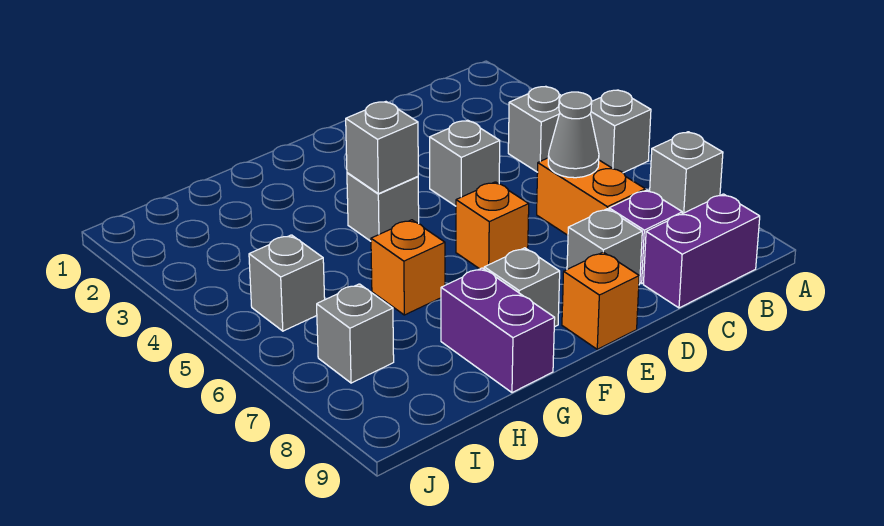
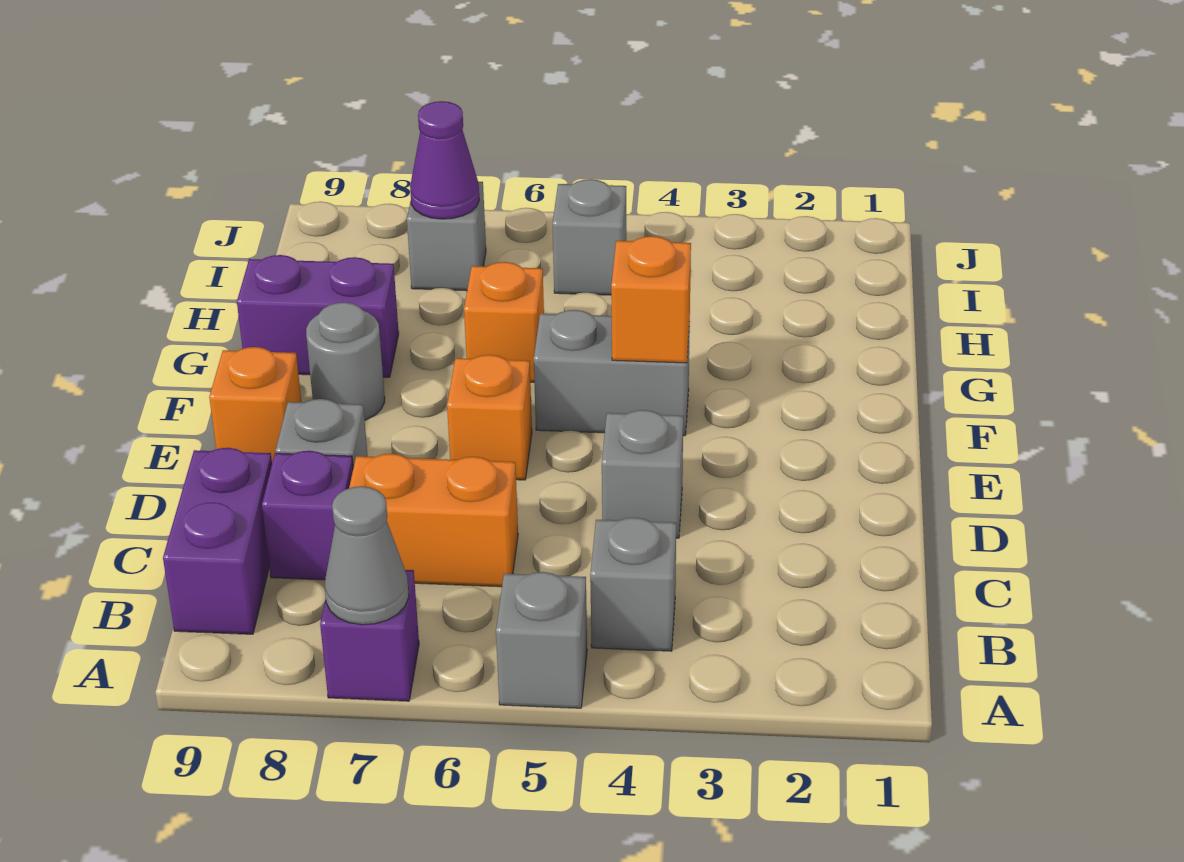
grey brick A7 level 1 -> purple brick A7 level 1
grey cone C6 level 2 -> grey cone A7 level 2
grey brick F4 level 1 -> grey brick F4:F5 level 1
grey brick F4 level 2 -> orange brick F4 level 2
grey brick F8 level 1 -> grey round brick F8 level 1
none -> purple cone I7 level 2

